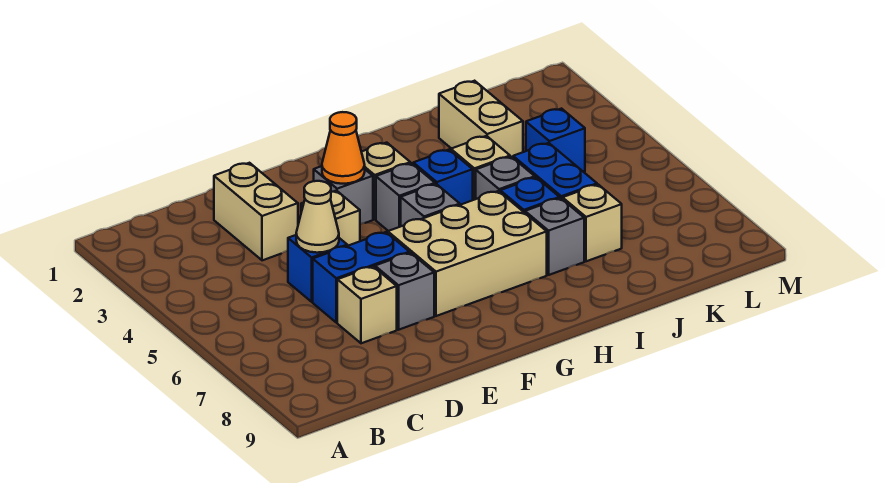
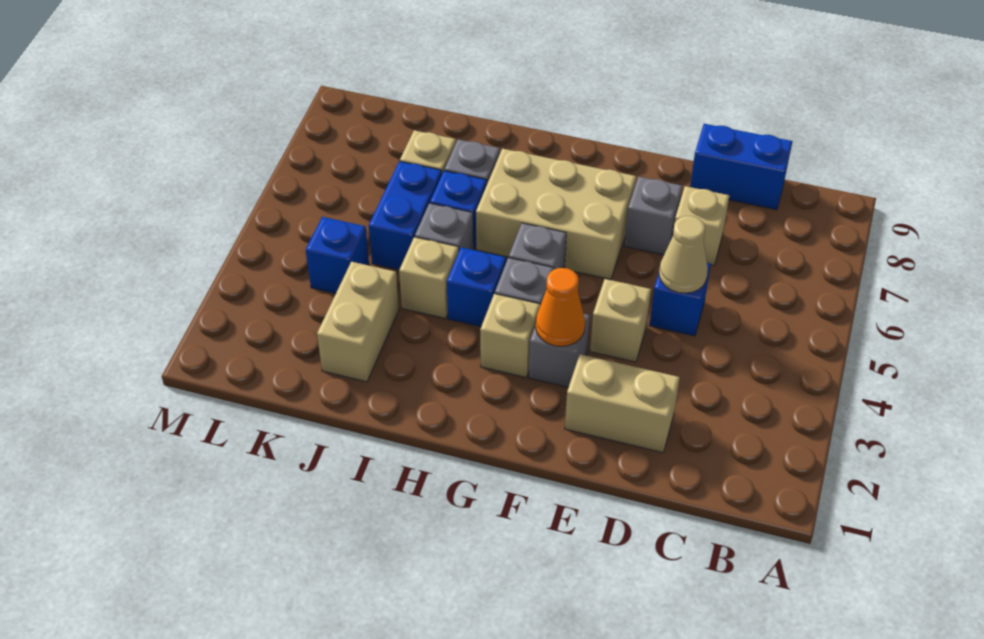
tan brick D2:D3 level 1 -> tan brick D2:E2 level 1
blue brick D6:E6 level 1 -> blue brick C9:D9 level 1

